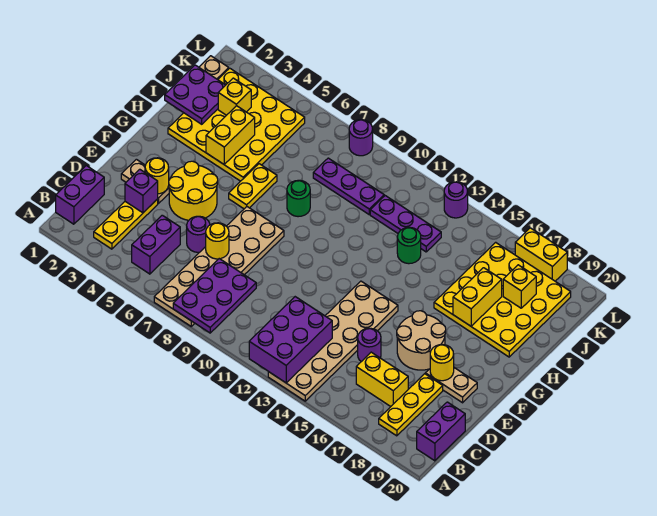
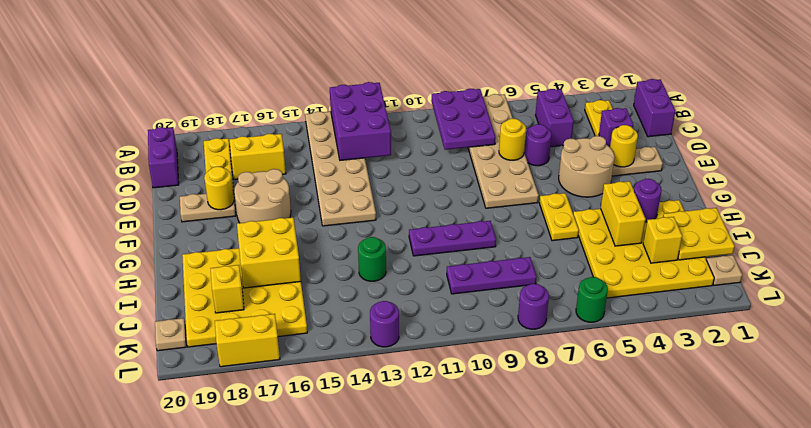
purple round brick D15 level 1 -> purple round brick H3 level 2
yellow round brick E4:F5 level 1 -> tan round brick E4:F5 level 1
green round brick H8 level 1 -> green round brick L6 level 1
yellow brick H17:I17 level 2 -> yellow brick H16:I17 level 2
purple plate I1:J2 level 2 -> yellow plate I1:J2 level 2
purple plate J11:J13 level 1 -> purple plate H9:H11 level 1
none -> tan plate K20 level 1

